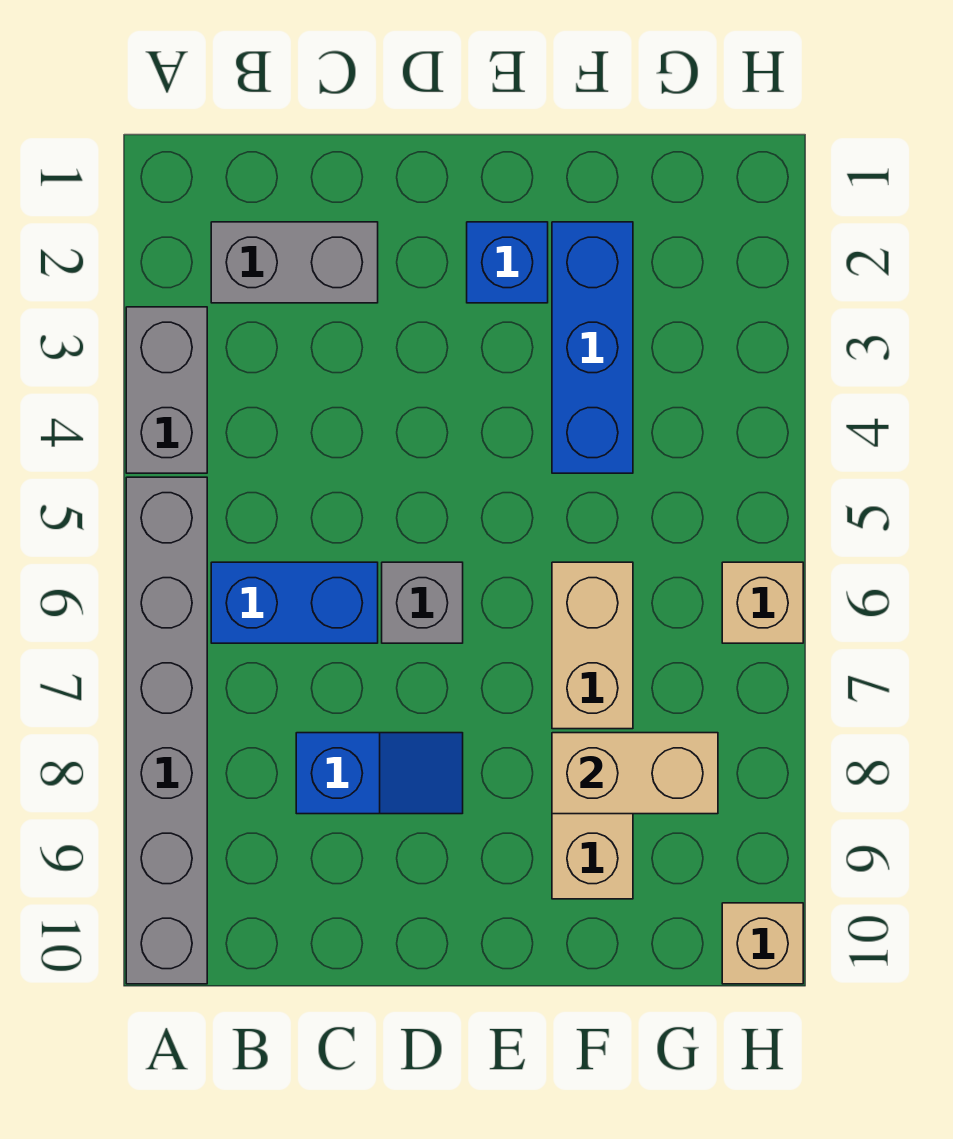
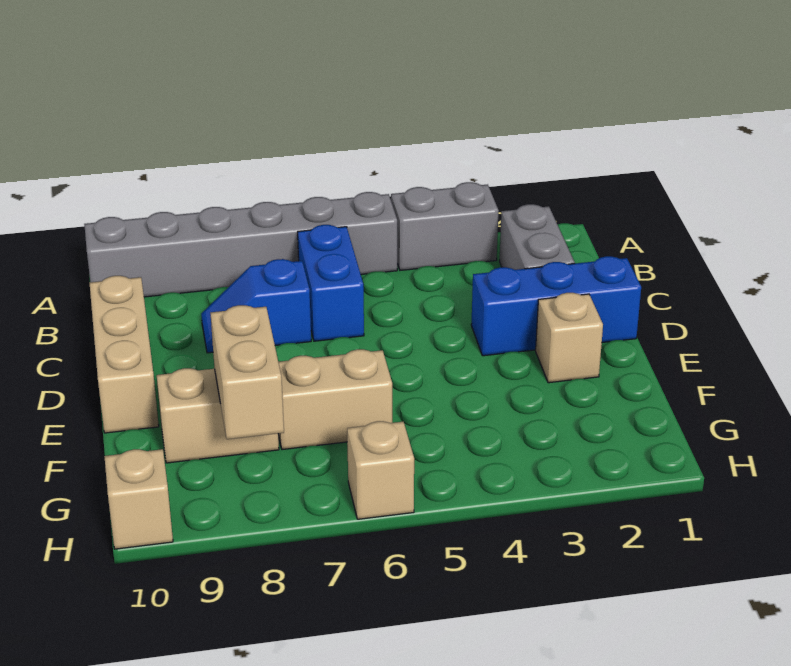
blue slope C8:D8 level 1 top C -> blue slope C7:C8 level 1 top 7
none -> tan brick C10:E10 level 1
grey brick D6 level 1 -> none
blue brick E2 level 1 -> tan brick E2 level 1
blue brick F2:F4 level 1 -> blue brick D1:D3 level 1

